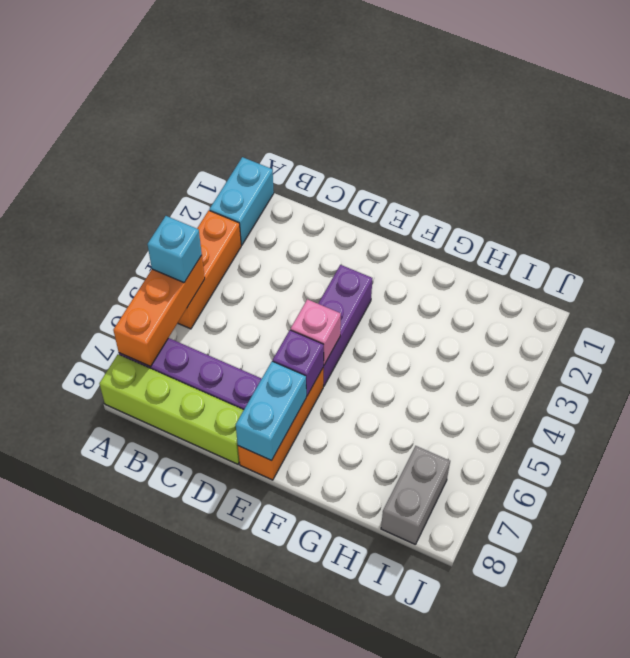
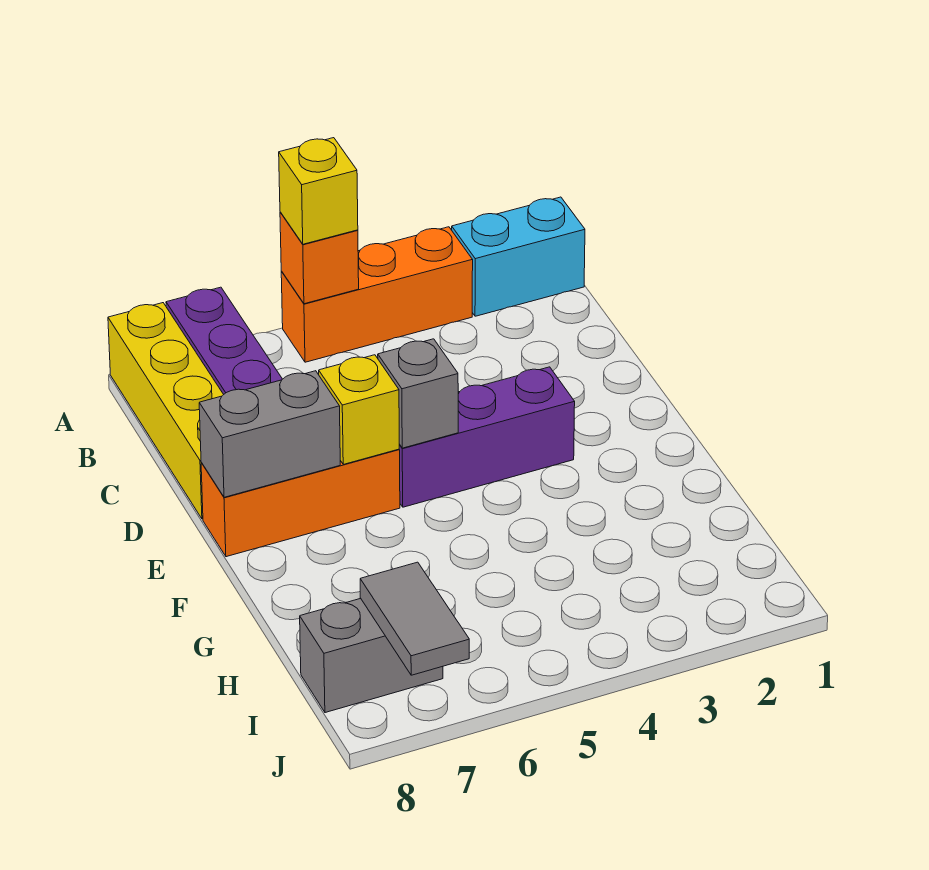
orange brick A5:A7 level 2 -> orange brick A5 level 2
cyan brick A5 level 3 -> yellow brick A5 level 3
lime brick A8:D8 level 1 -> yellow brick A8:D8 level 1
pink brick E5 level 2 -> grey brick E5 level 2
purple brick E6 level 2 -> yellow brick E6 level 2
cyan brick E7:E8 level 2 -> grey brick E7:E8 level 2
none -> grey tile I7:J7 level 2

